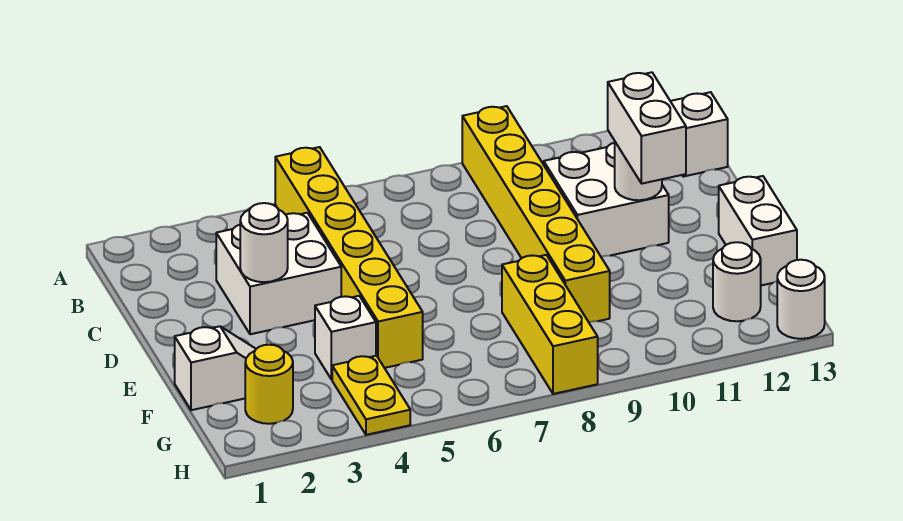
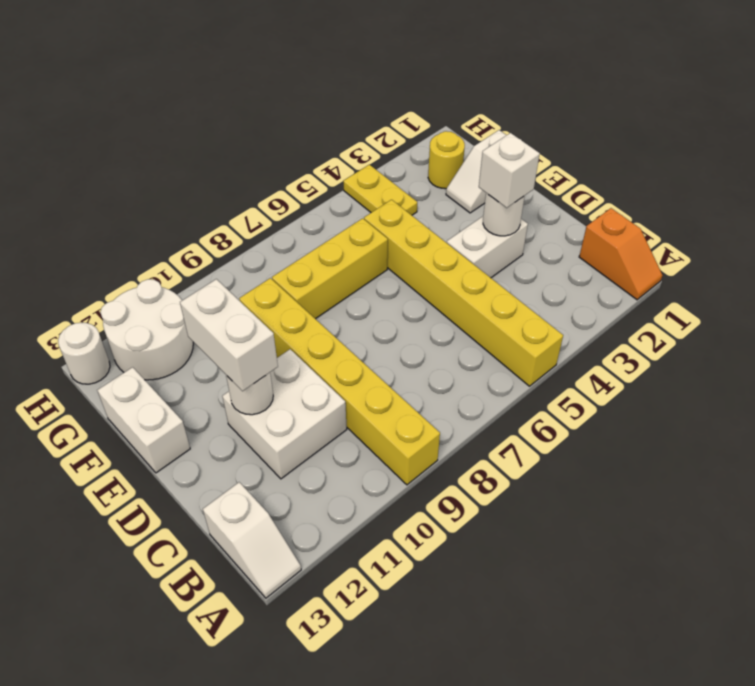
none -> orange slope A1:B1 level 1 top B
white brick C3:D4 level 1 -> white brick D3:D4 level 1
white brick F4 level 1 -> white brick D3 level 3
yellow brick F8:H8 level 1 -> yellow brick F6:F8 level 1
white round brick G12 level 1 -> white round brick G11:H12 level 1

